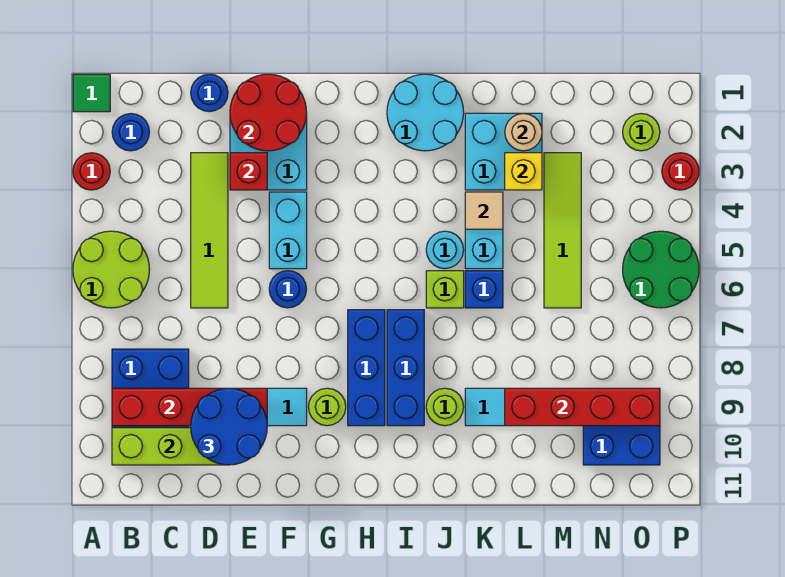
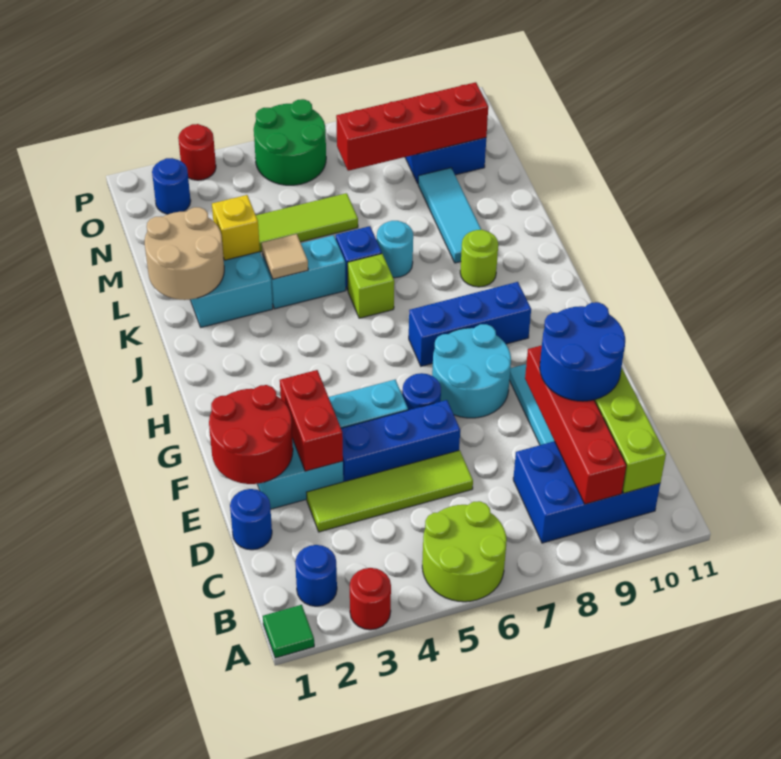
red brick E3 level 2 -> red brick E3:F3 level 2
lime round brick G9 level 1 -> none
cyan round brick I1:J2 level 1 -> cyan round brick F7:G8 level 1
blue brick I7:I9 level 1 -> blue brick E4:E6 level 1
cyan round brick J5 level 1 -> cyan round brick K7 level 1
tan round brick L2 level 2 -> tan round brick K1:L2 level 2
red brick L9:O9 level 2 -> red brick N7:N10 level 2
lime round brick O2 level 1 -> blue round brick O2 level 1

